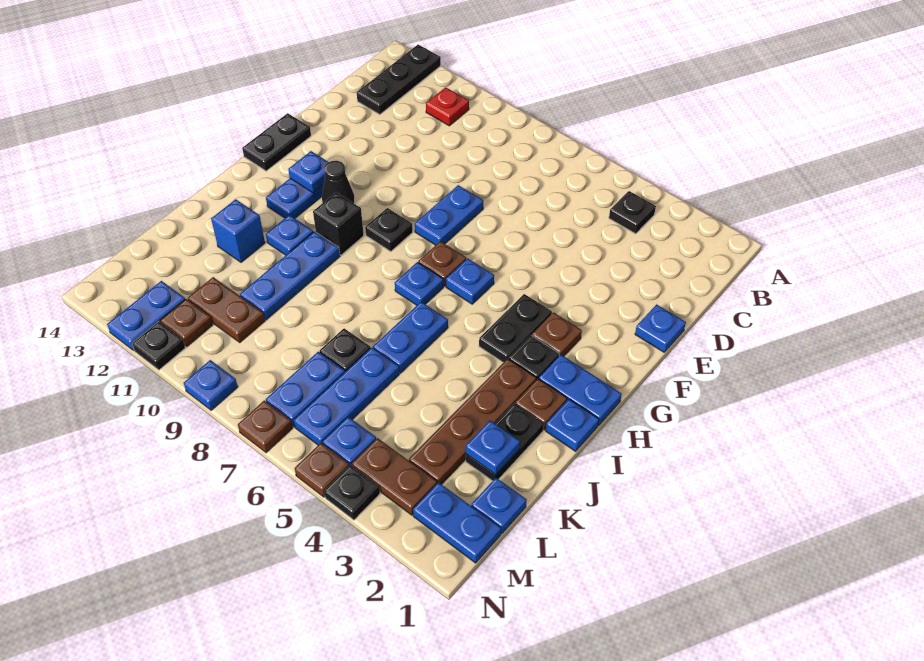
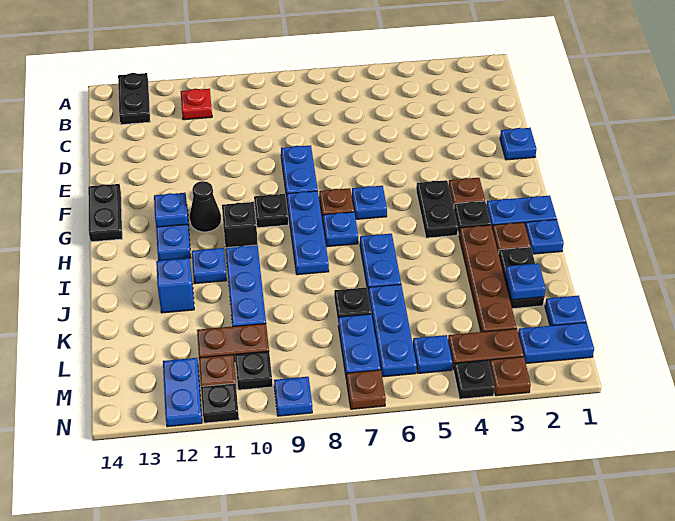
black plate A13:C13 level 1 -> black plate A13:B13 level 1
black plate B4 level 1 -> black plate M10 level 1
none -> blue plate G8:I8 level 1
brown plate N5 level 1 -> brown plate N3 level 1

